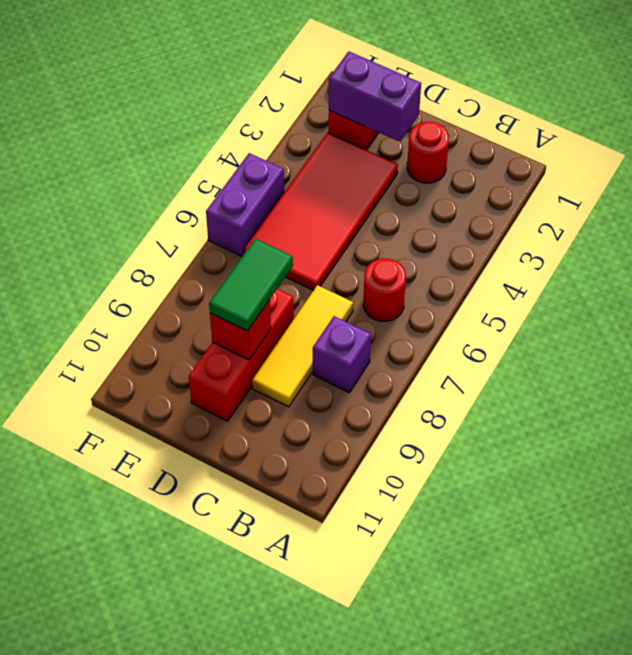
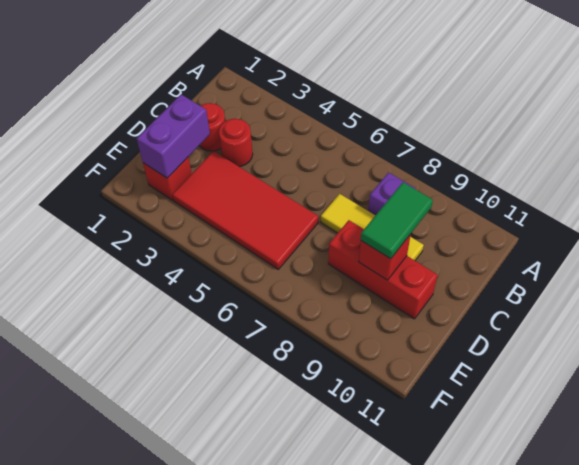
red round brick B6 level 1 -> red round brick C3 level 1
green tile D8:D9 level 3 -> green tile C9:D9 level 3
purple brick F5:F6 level 1 -> none

